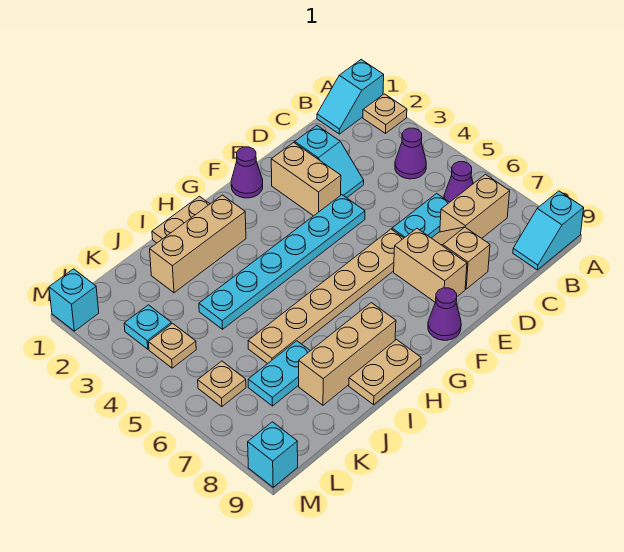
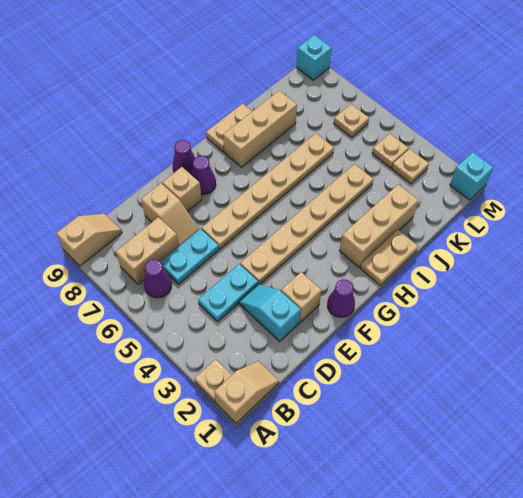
cyan slope A1:B1 level 1 top A -> tan slope A1:B1 level 1 top A
cyan slope A9:B9 level 1 top A -> tan slope A9:B9 level 1 top A
purple cone B4 level 1 -> purple cone F8 level 1
tan brick E2:E3 level 1 -> tan brick E2 level 1
cyan plate E4:J4 level 1 -> tan plate E4:J4 level 1
tan brick E7:E8 level 1 -> tan brick E8 level 1
cyan plate J7:K7 level 1 -> cyan plate C4:D4 level 1
cyan plate L3 level 1 -> tan plate L3 level 1

